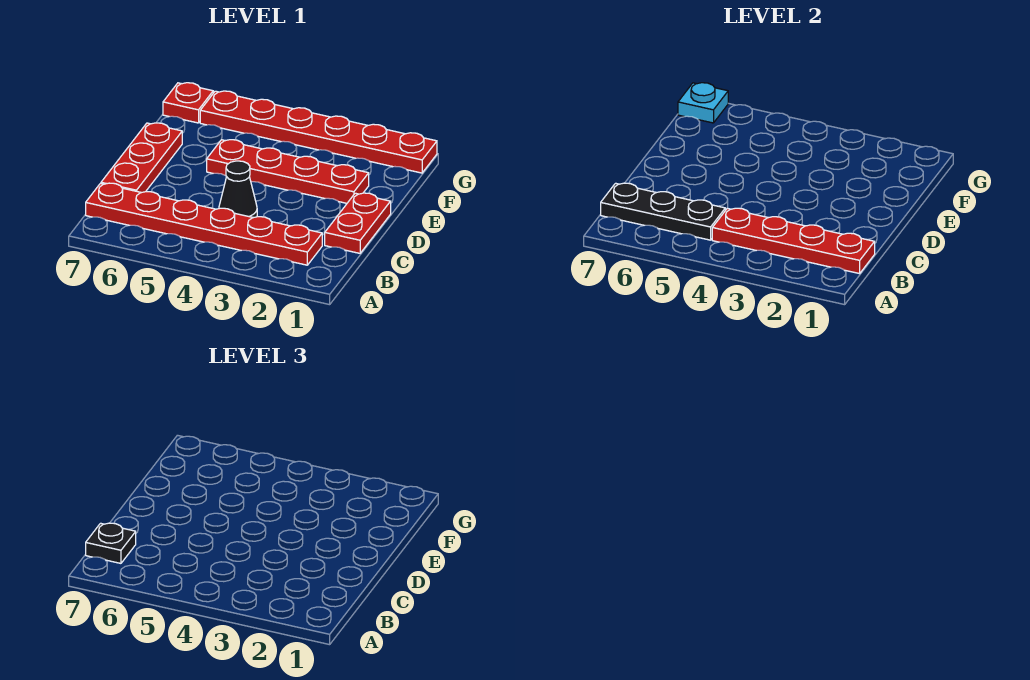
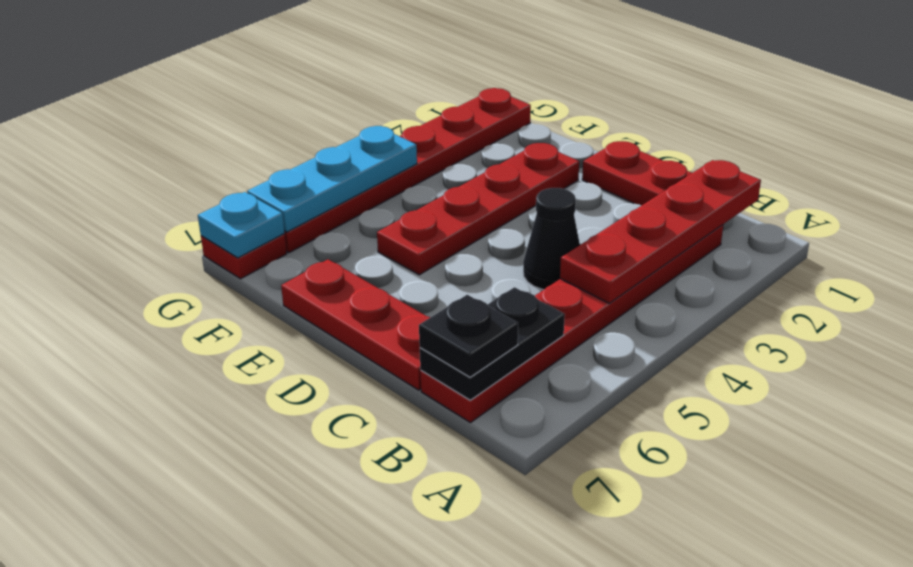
black plate B5:B7 level 2 -> black plate B6:B7 level 2
none -> cyan plate G4:G6 level 2

